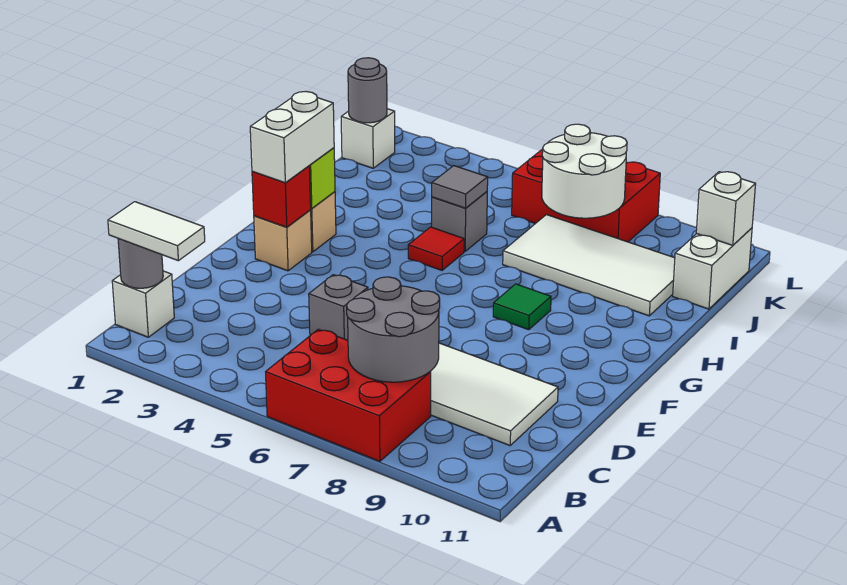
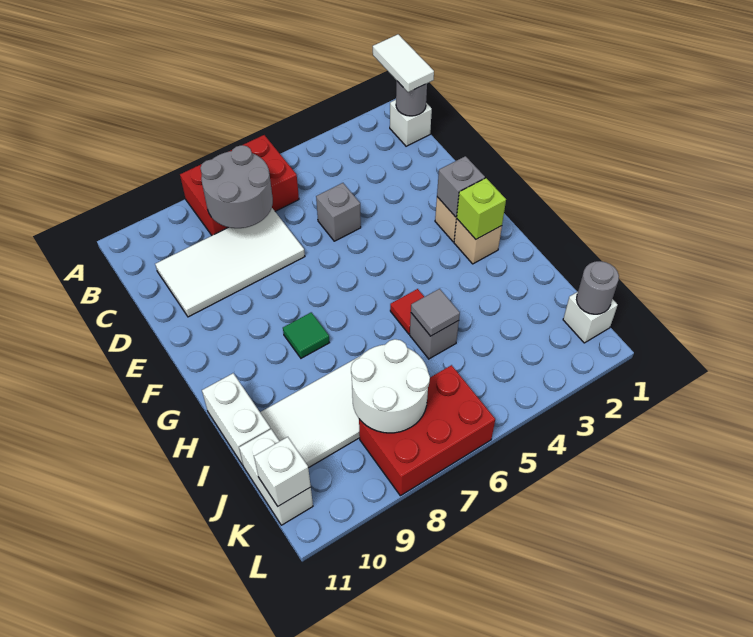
white tile B1:B2 level 3 -> white tile A1:B1 level 3
red brick F2 level 2 -> grey brick F2 level 2
white brick F2:G2 level 3 -> white brick H11:I11 level 1

